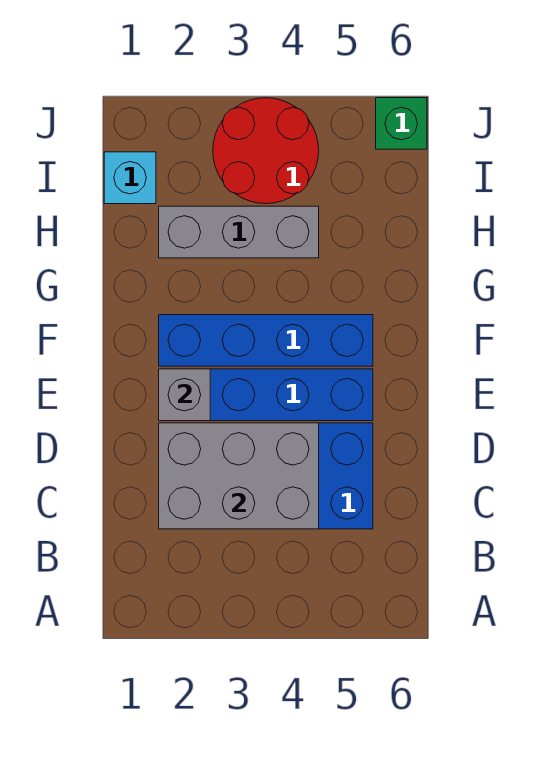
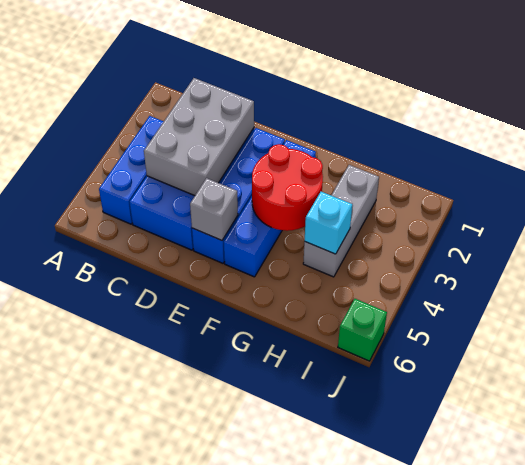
none -> blue brick B3:B5 level 1
grey brick E2 level 2 -> grey brick E5 level 2
cyan brick I1 level 1 -> cyan brick H4 level 2
red round brick I3:J4 level 1 -> red round brick F3:G4 level 2

